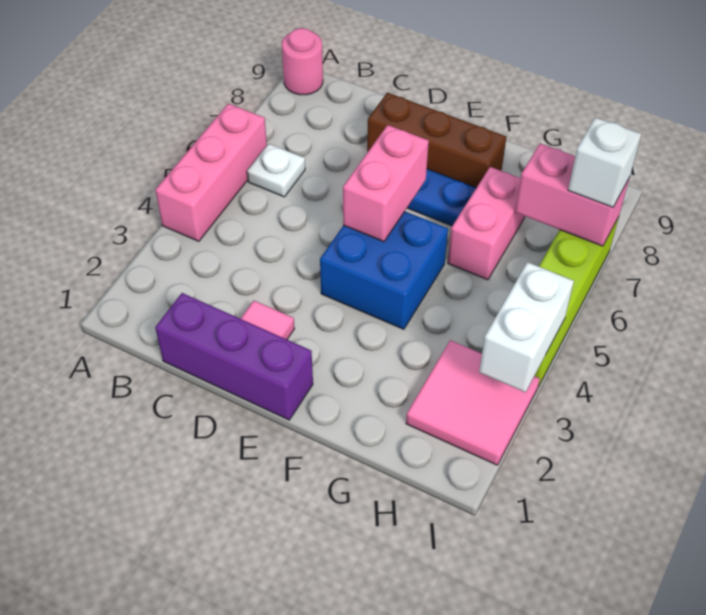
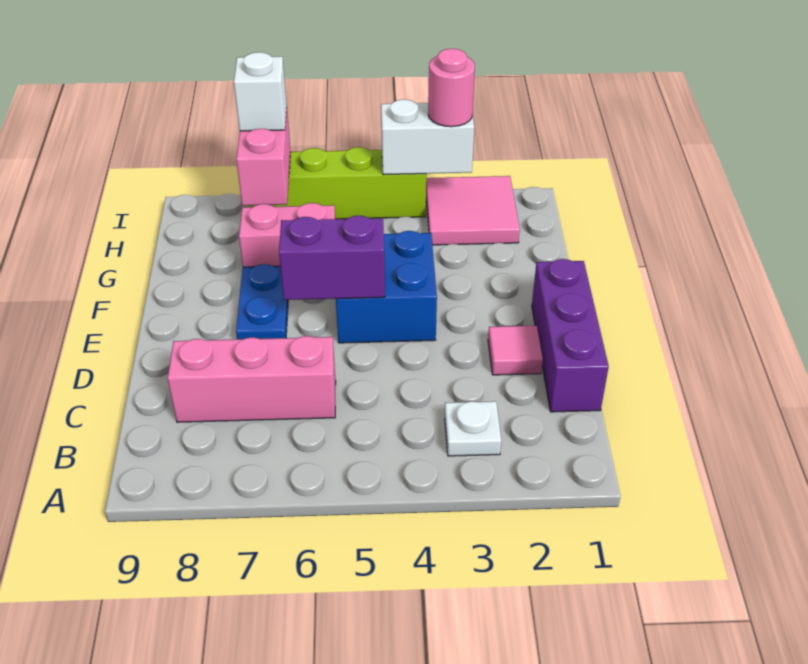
pink brick A4:A6 level 1 -> pink brick C6:C8 level 1
pink round brick A9 level 1 -> pink round brick I3 level 3
white plate B6 level 1 -> white plate B3 level 1
brown brick D8:F8 level 1 -> none
pink brick E5:E6 level 2 -> purple brick E5:E6 level 2

